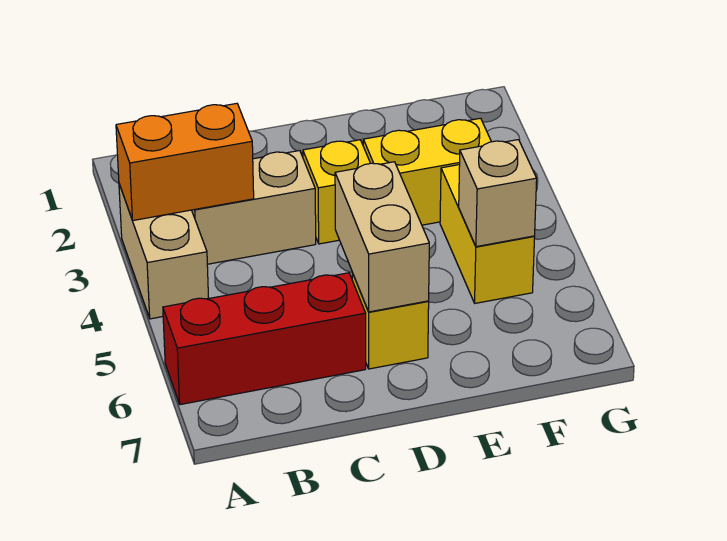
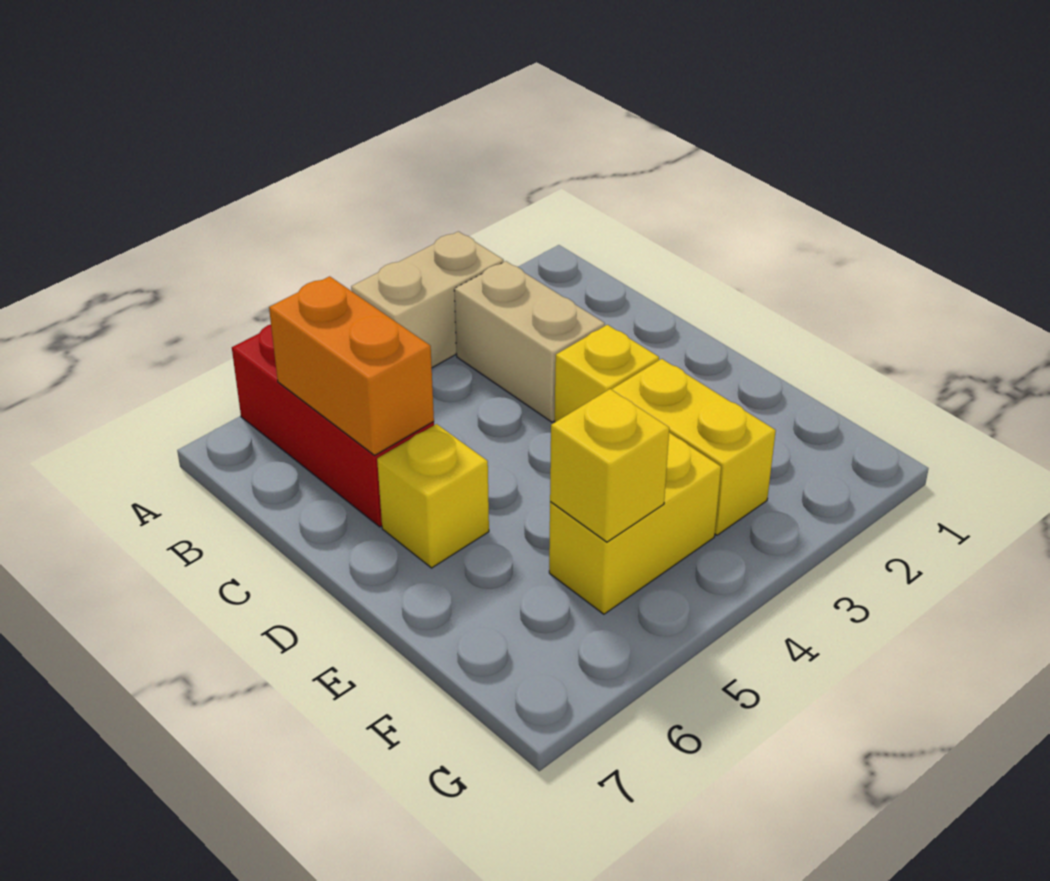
orange brick A3:B3 level 2 -> orange brick B6:C6 level 2
tan brick D5:D6 level 2 -> none
tan brick F5 level 2 -> yellow brick F5 level 2

